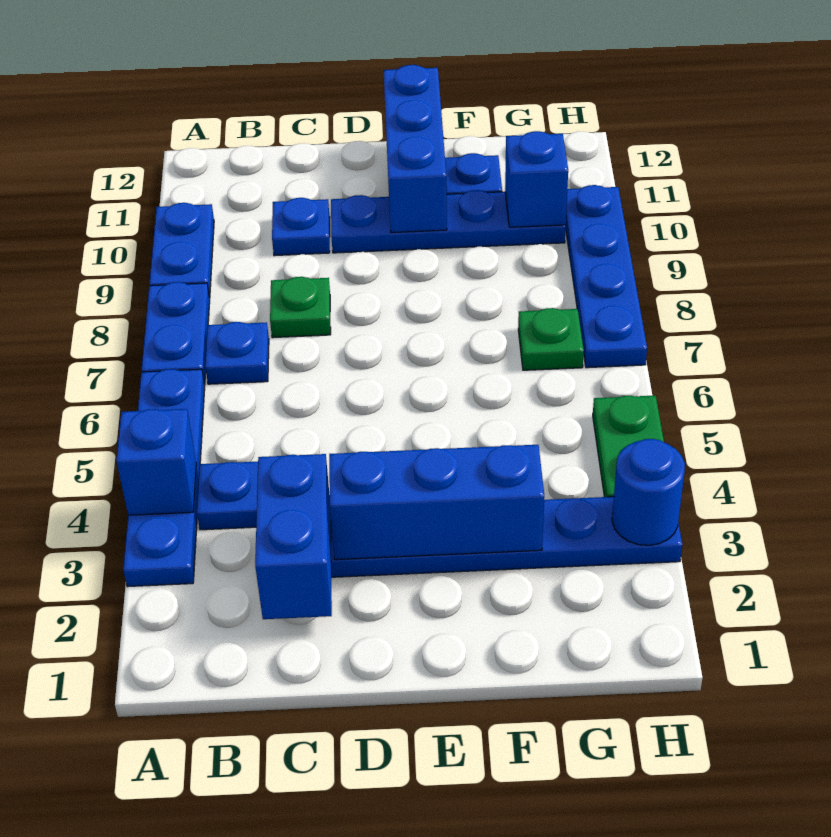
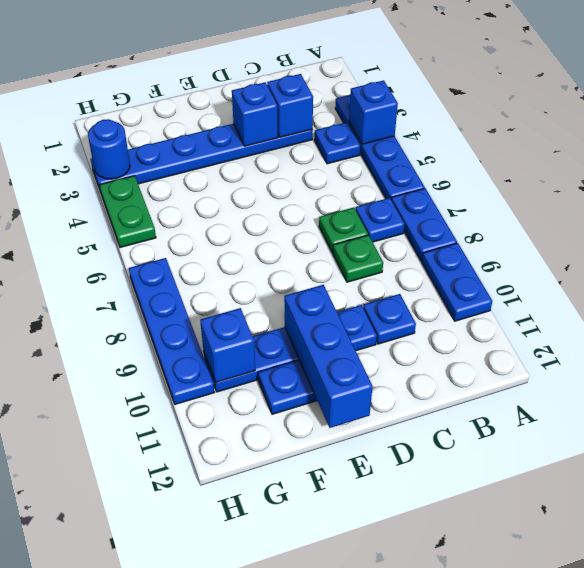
blue brick C2:C3 level 2 -> blue brick C3 level 2
blue brick D3:F3 level 2 -> blue brick D3 level 2
green plate G7 level 1 -> green plate C7 level 1

